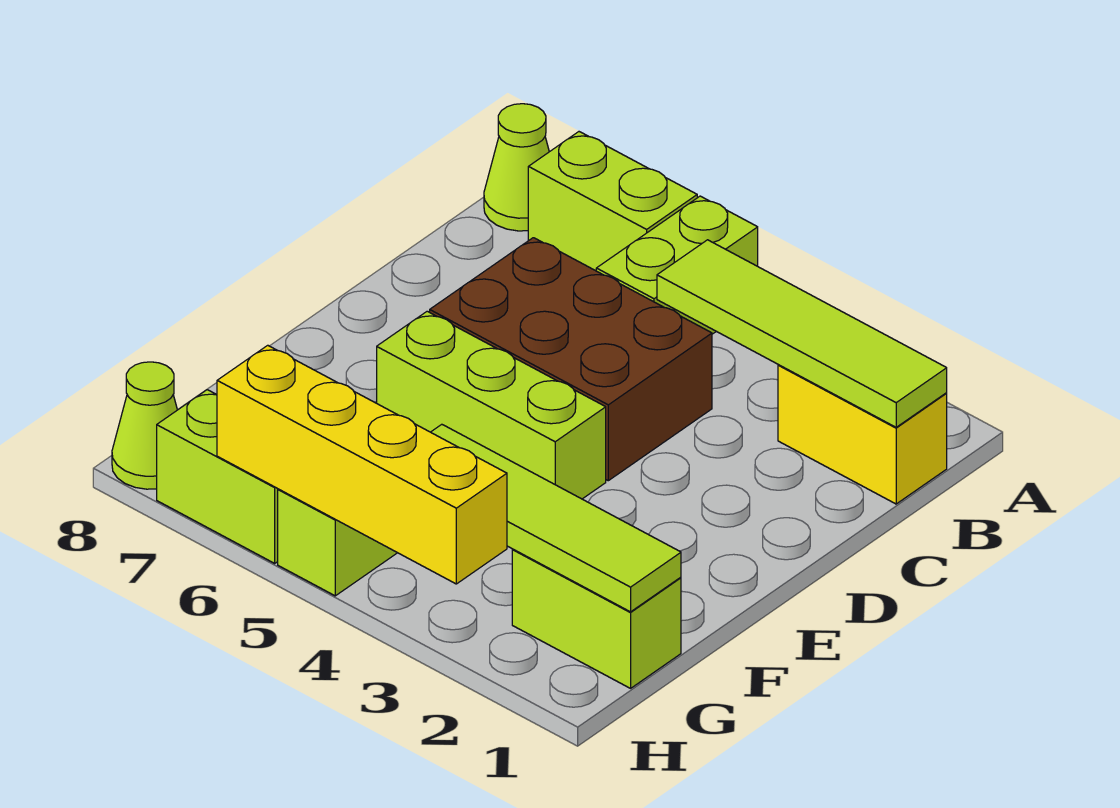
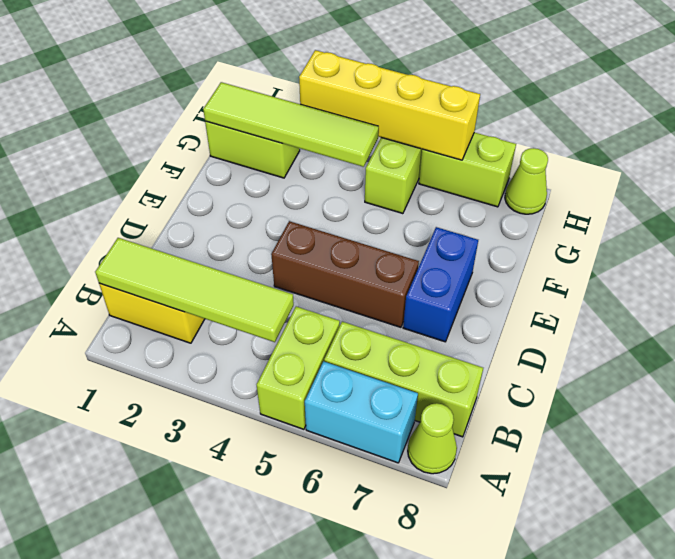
lime brick A6:A7 level 1 -> cyan brick A6:A7 level 1
brown brick C4:D6 level 1 -> brown brick D4:D6 level 1
none -> blue brick D7:E7 level 1
lime brick E4:E6 level 1 -> lime brick B6:B8 level 1

